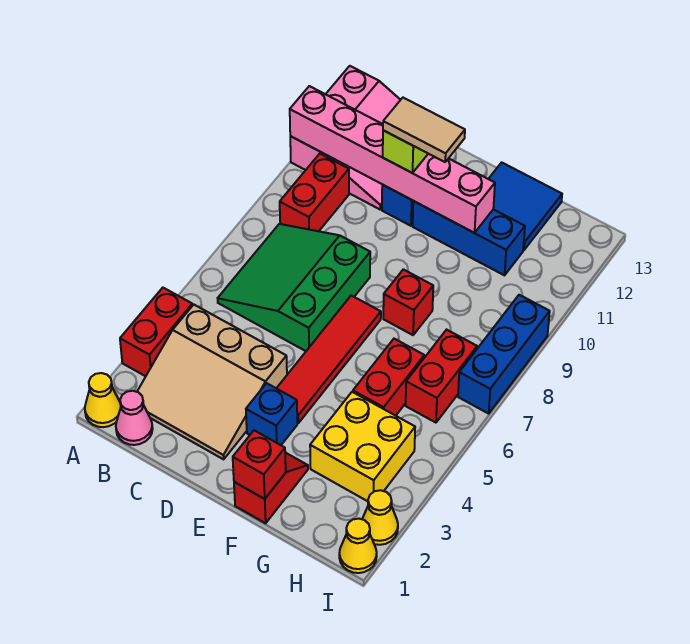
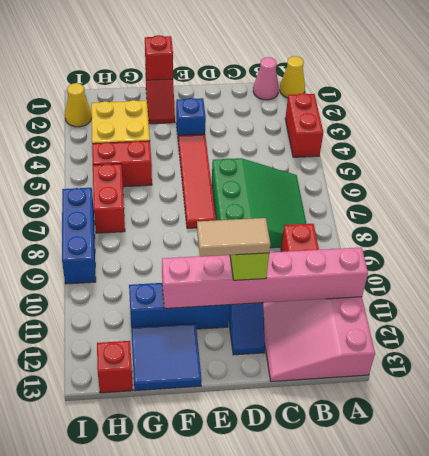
tan slope B2:D4 level 1 top 4 -> none
red brick F8 level 1 -> red brick H13 level 1
red brick G5:G6 level 1 -> red brick G5:H5 level 1
yellow cone I1 level 1 -> none

